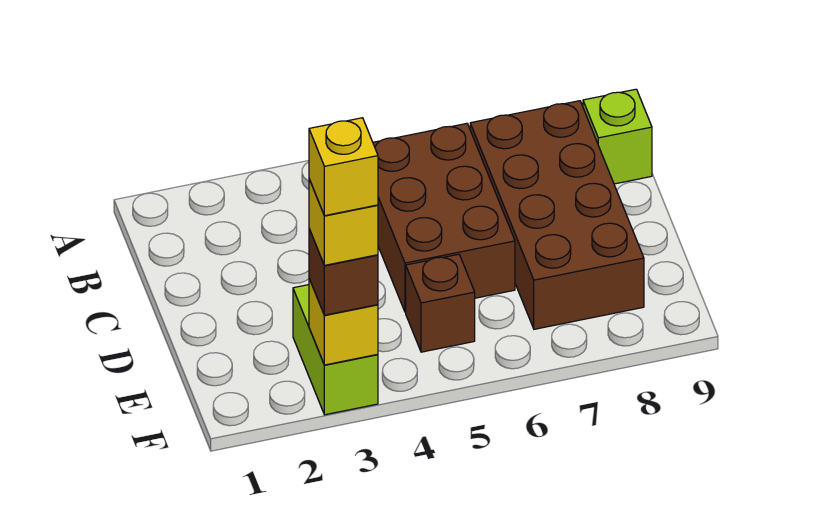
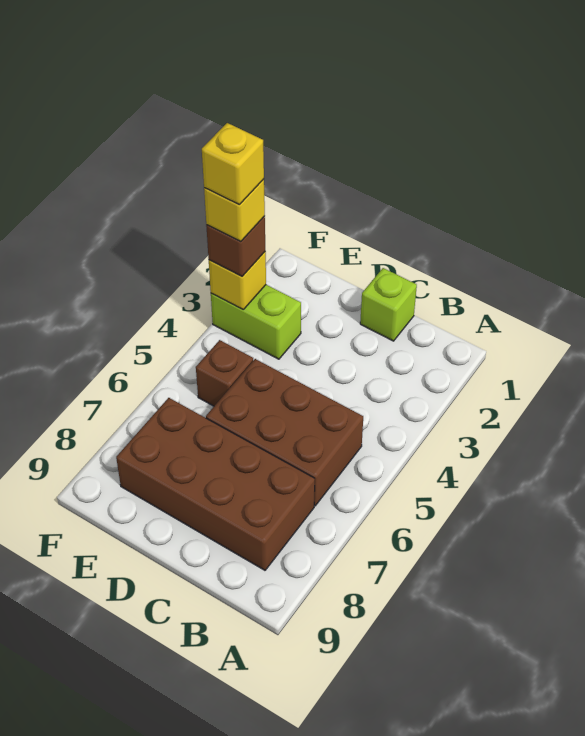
lime brick B9 level 1 -> lime brick C1 level 1

